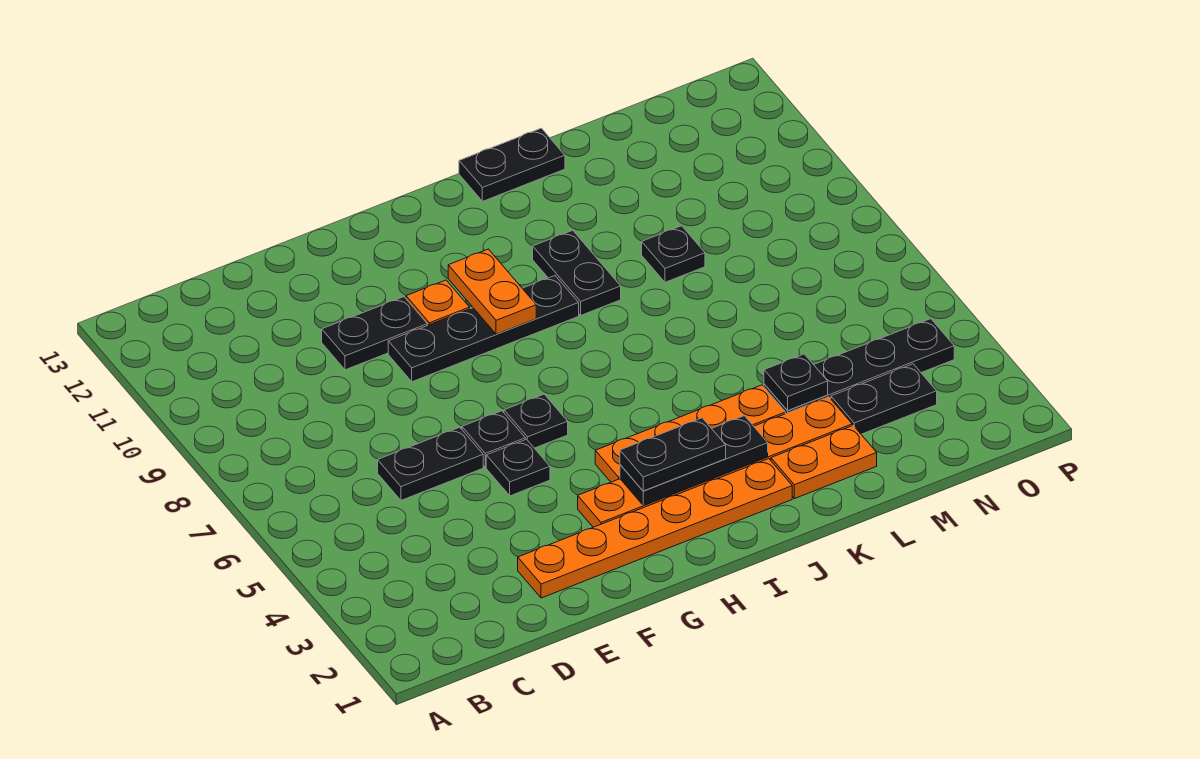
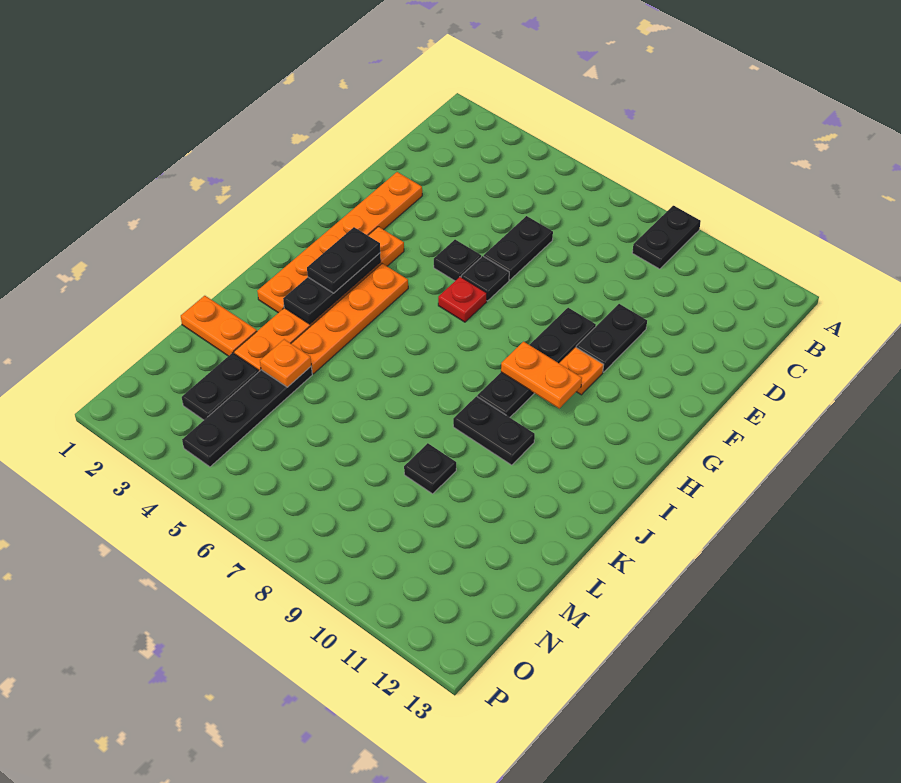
black plate G6 level 1 -> red plate G6 level 1
black plate J13:K13 level 1 -> black plate A9:B9 level 1
orange plate K2:L2 level 1 -> orange plate L1:L2 level 1
black plate L4 level 2 -> orange plate L4 level 2

